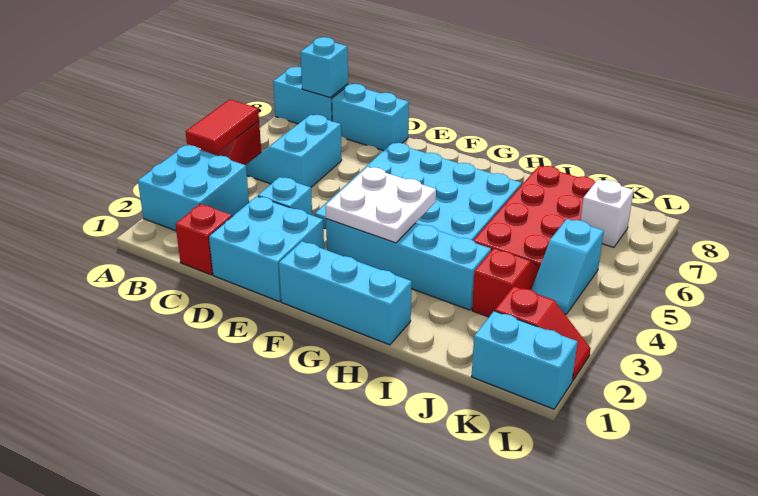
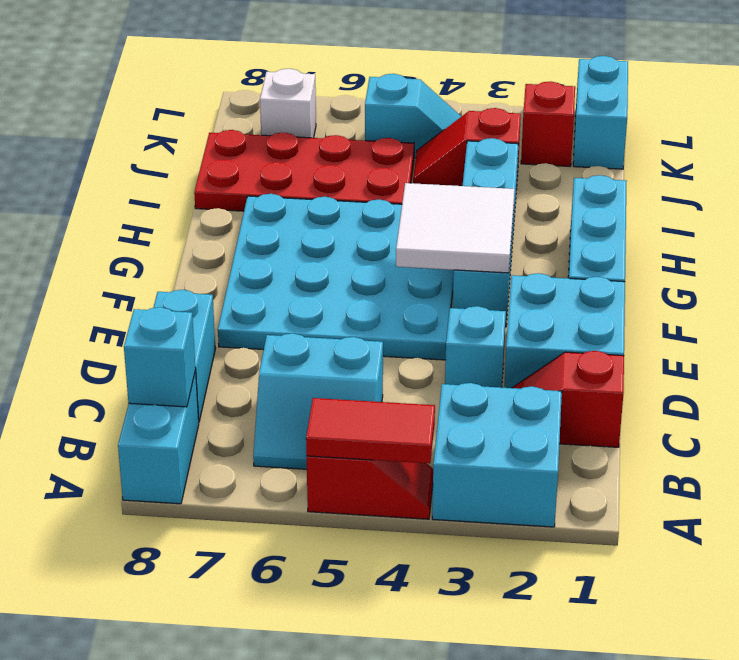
white plate F3:G4 level 2 -> white tile F3:G4 level 2

